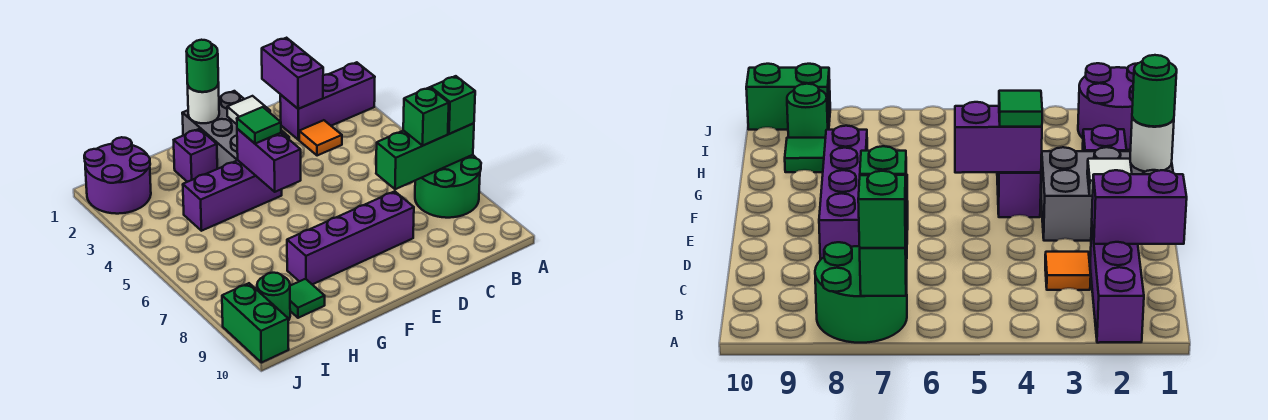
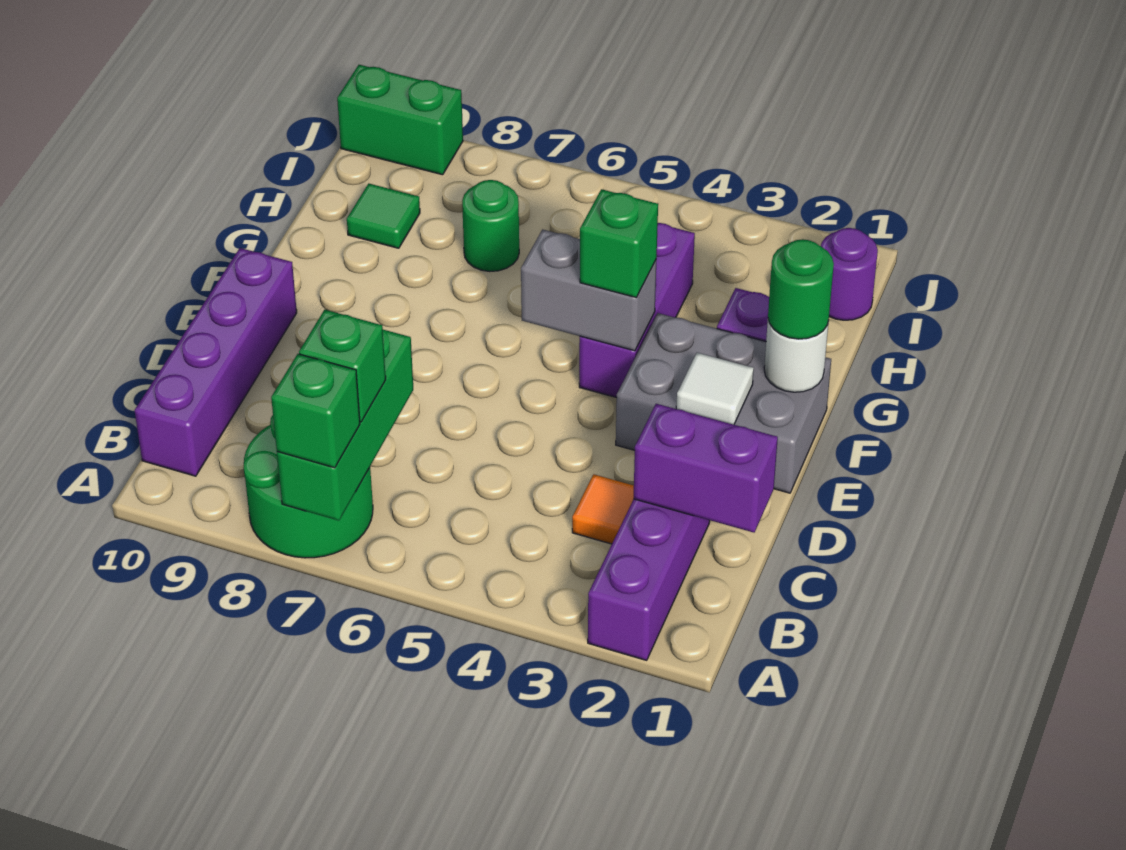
purple brick D8:G8 level 1 -> purple brick B10:E10 level 1
purple brick F4:F5 level 2 -> grey brick F4:F5 level 2
green tile F4 level 3 -> green brick F4 level 3
purple round brick I1:J2 level 1 -> purple round brick I1 level 1
green round brick I9 level 1 -> green round brick H7 level 1

